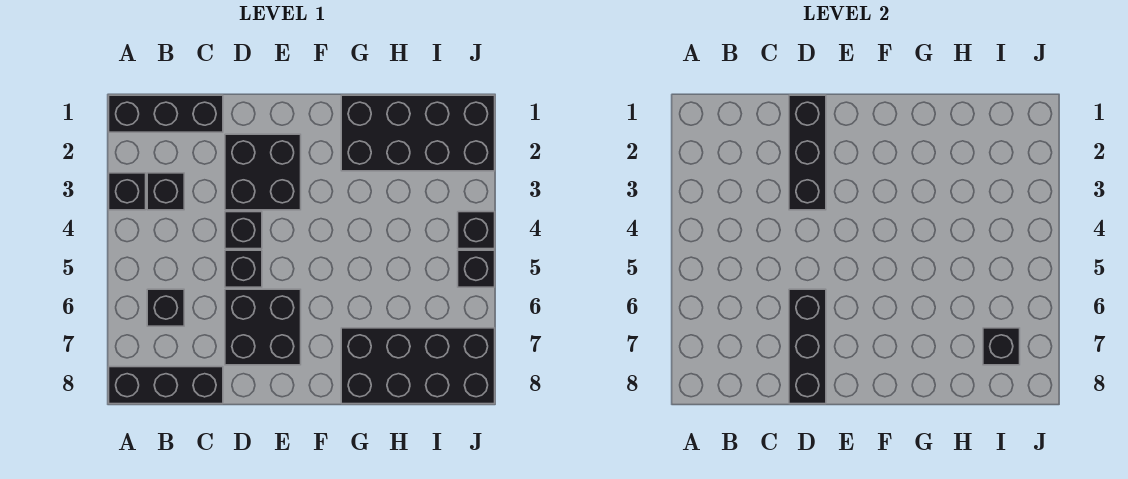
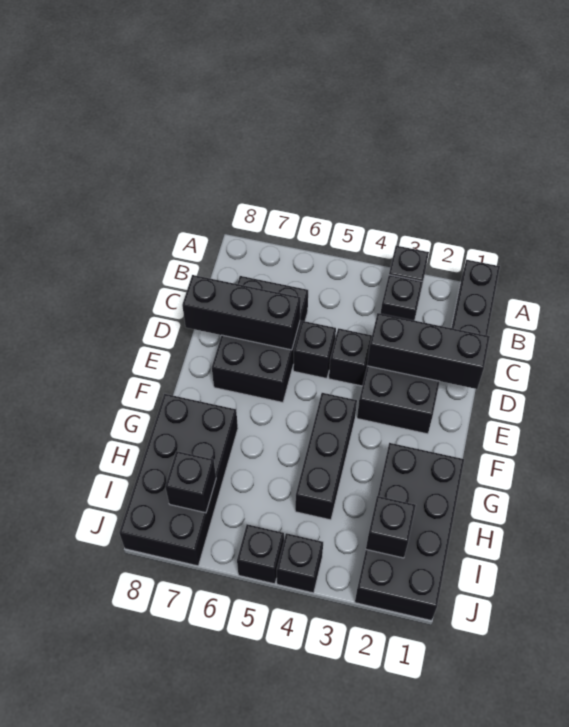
black brick A8:C8 level 1 -> black brick F4:H4 level 1
black brick B6 level 1 -> black brick I2 level 2
black brick D6:E7 level 1 -> black brick C6:E7 level 1

